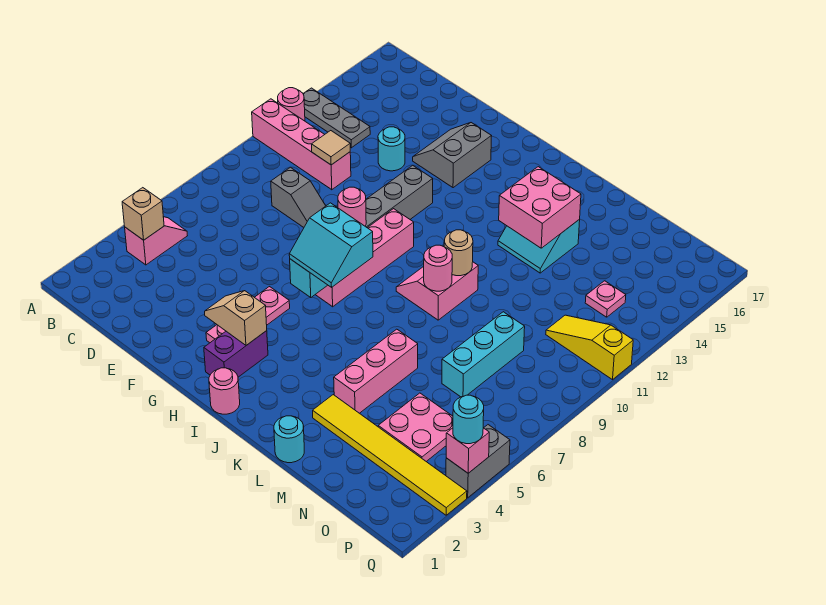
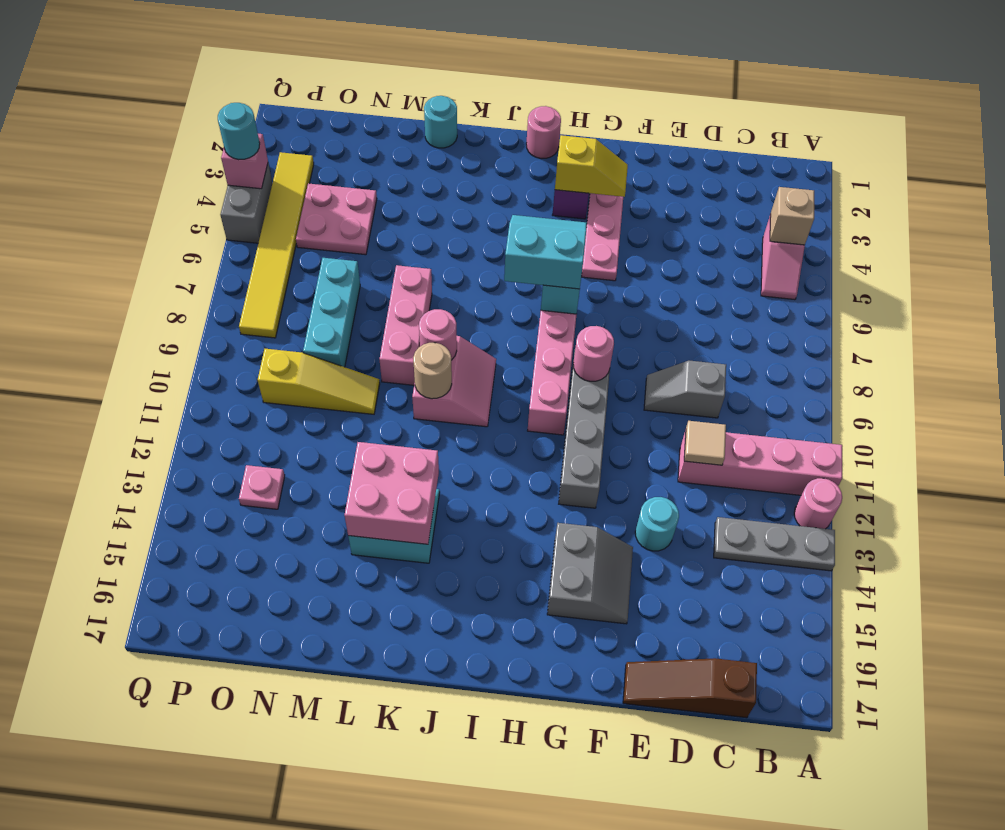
none -> brown slope C17:E17 level 1 top C
tan slope G3:H3 level 2 top H -> yellow slope G3:H3 level 2 top H
yellow tile L3:Q3 level 1 -> yellow tile P3:P8 level 1
pink brick L4:L6 level 1 -> pink brick L7:L9 level 1
yellow slope O11:Q11 level 1 top Q -> yellow slope M10:O10 level 1 top O

